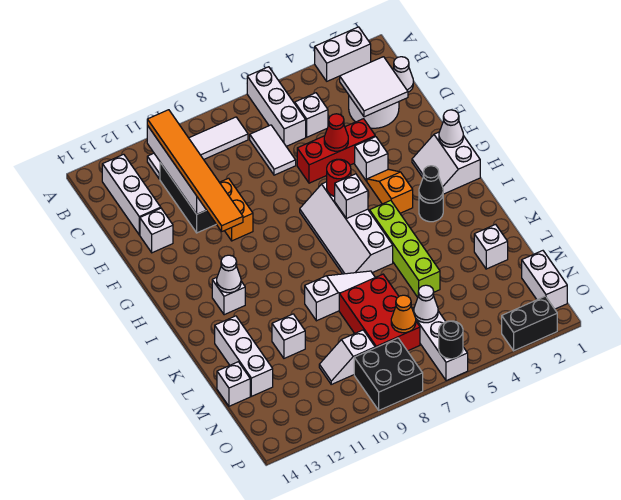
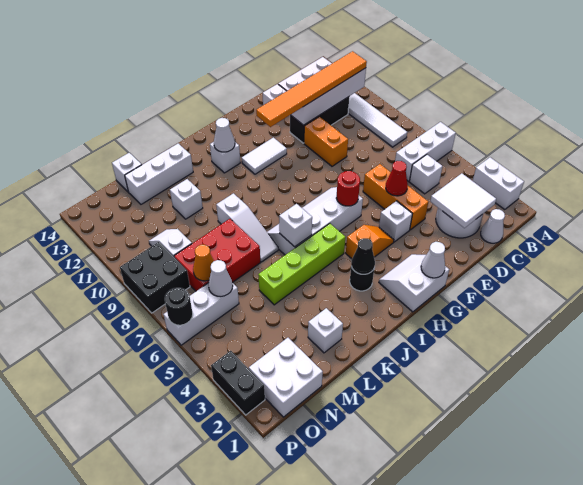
white tile C7:D7 level 1 -> white tile G11:H11 level 1
red brick E4:E6 level 1 -> orange brick E4:E6 level 1
orange brick E10:F10 level 1 -> orange brick E9:E10 level 1
white brick H6 level 2 -> white brick J6 level 2
white brick N1:O1 level 1 -> white brick N1:O2 level 1

